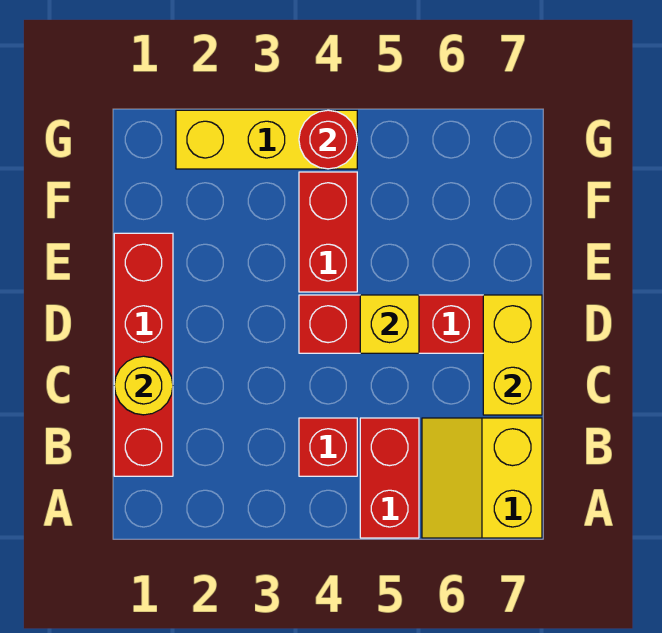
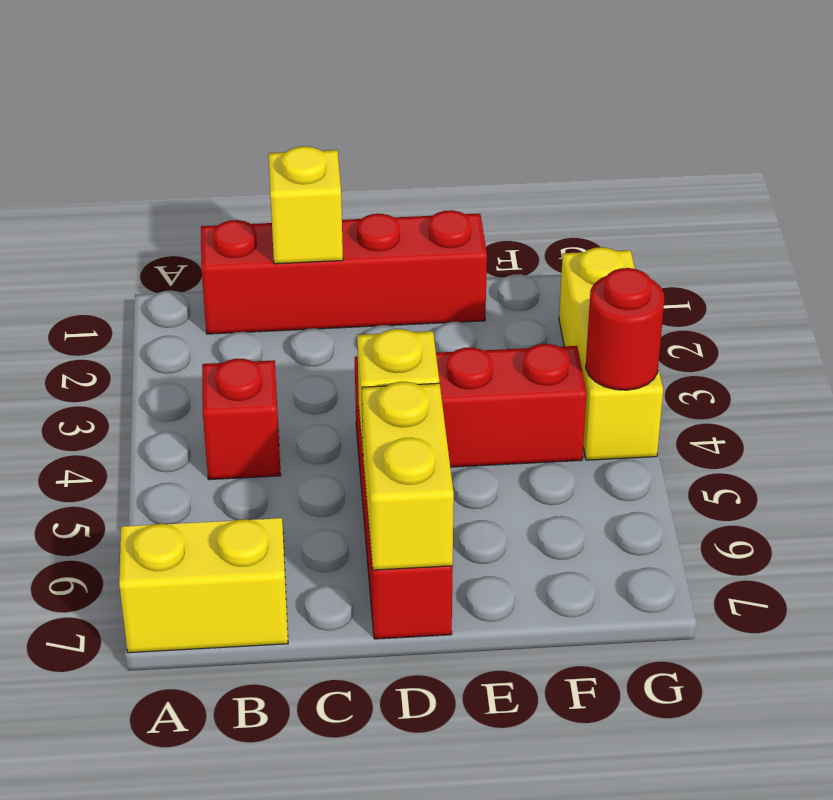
red brick A5:B5 level 1 -> none
yellow round brick C1 level 2 -> yellow brick C1 level 2
yellow brick C7:D7 level 2 -> yellow brick D6:D7 level 2

